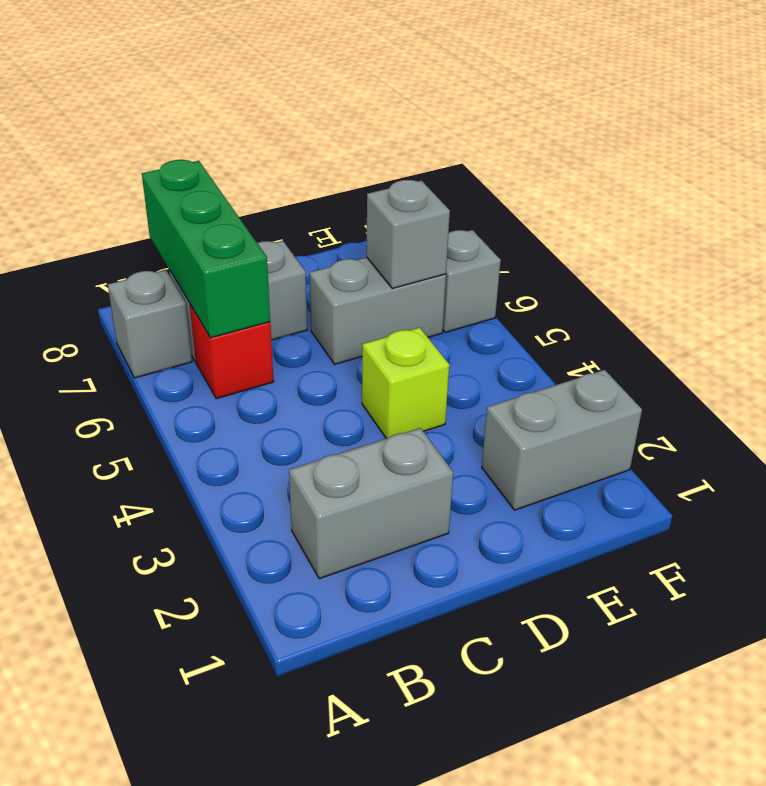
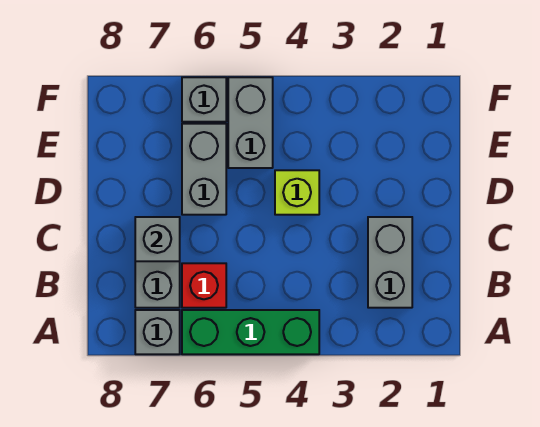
green brick B6:B8 level 2 -> green brick A4:A6 level 1
grey brick E2:F2 level 1 -> grey brick E5:F5 level 1
grey brick E6 level 2 -> grey brick C7 level 2

